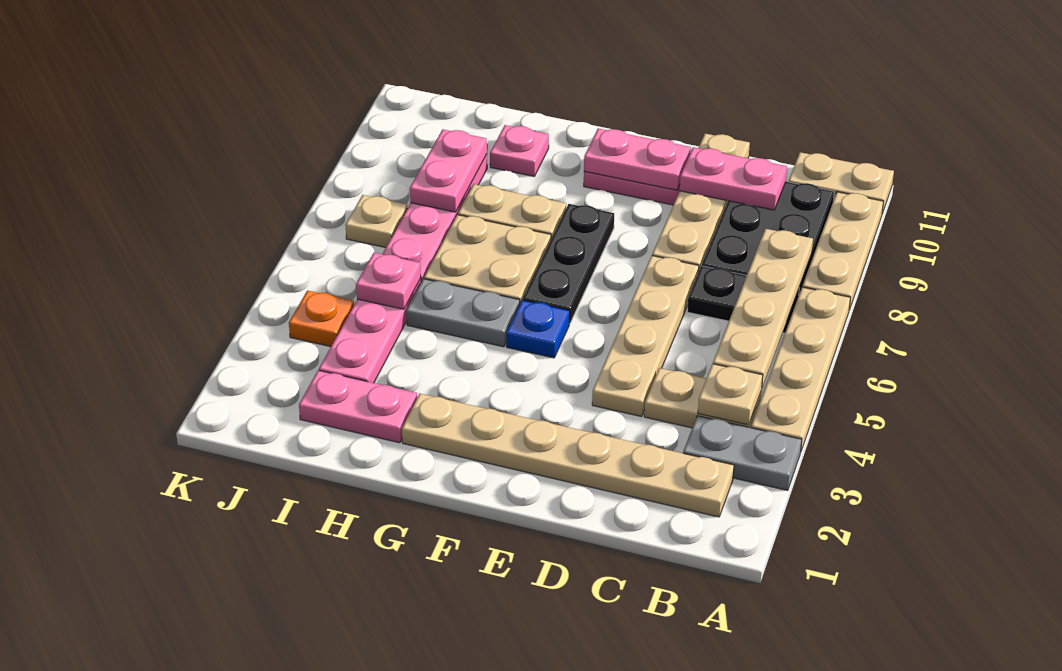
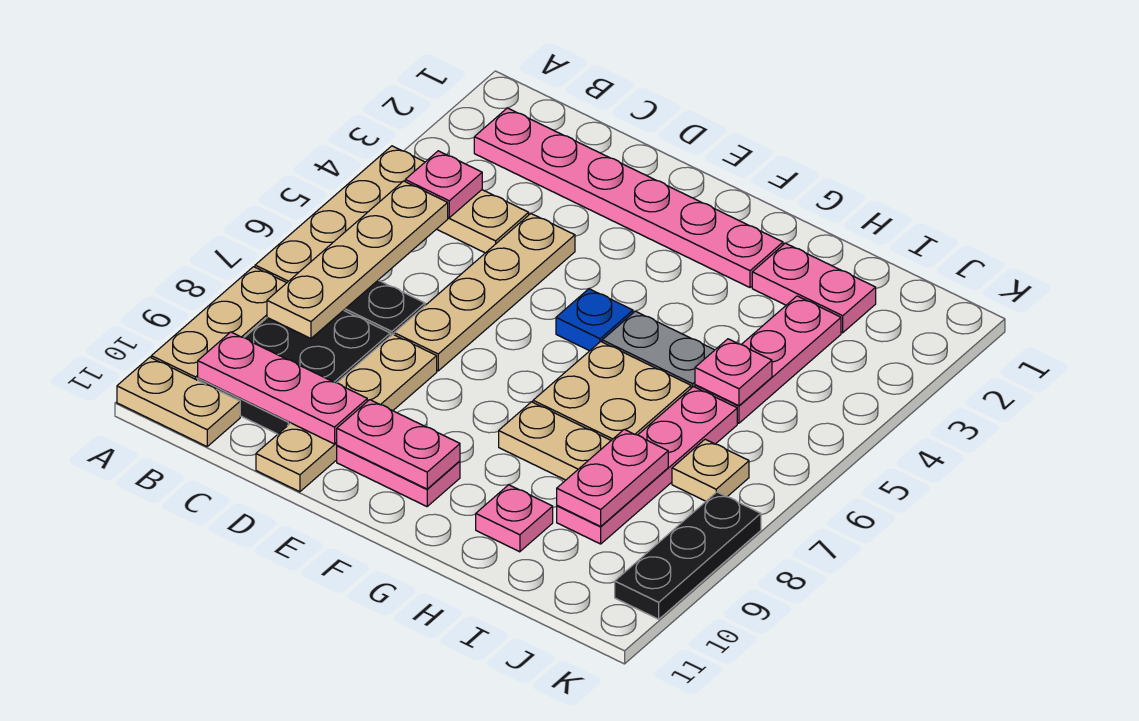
grey plate A3:B3 level 1 -> none
tan plate B2:G2 level 1 -> pink plate B2:G2 level 1
tan plate B4 level 2 -> pink plate B4 level 2
pink plate C10:D10 level 2 -> pink plate B10:D10 level 2
black plate F6:F8 level 1 -> black plate K8:K10 level 1
orange plate J4 level 1 -> none

